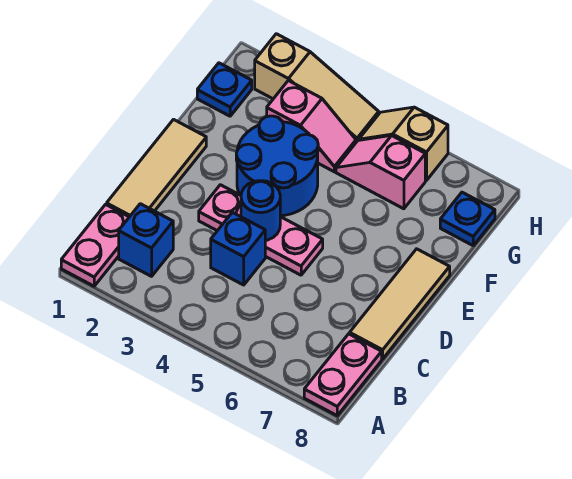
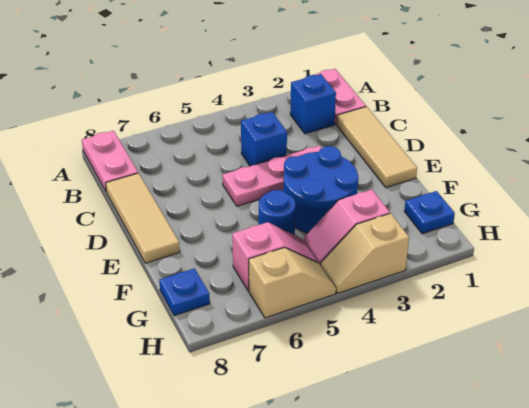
blue round brick D4 level 2 -> blue round brick F5 level 1
tan slope H2:H4 level 1 top 2 -> tan slope H3:H4 level 1 top 3

